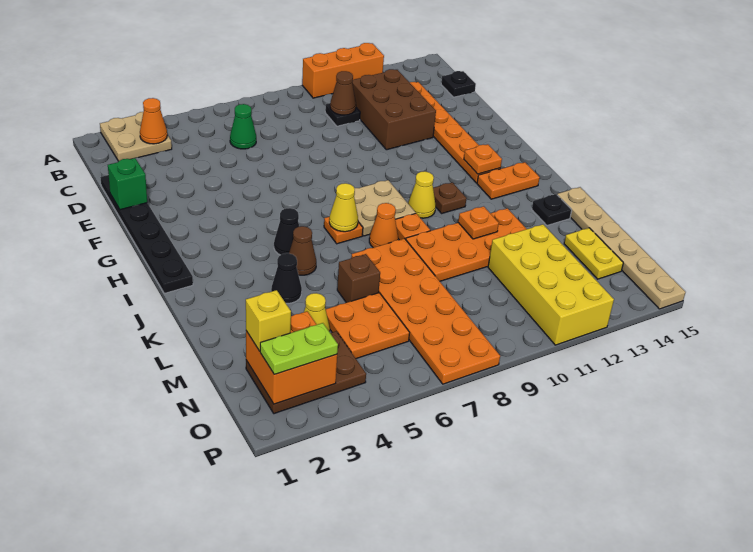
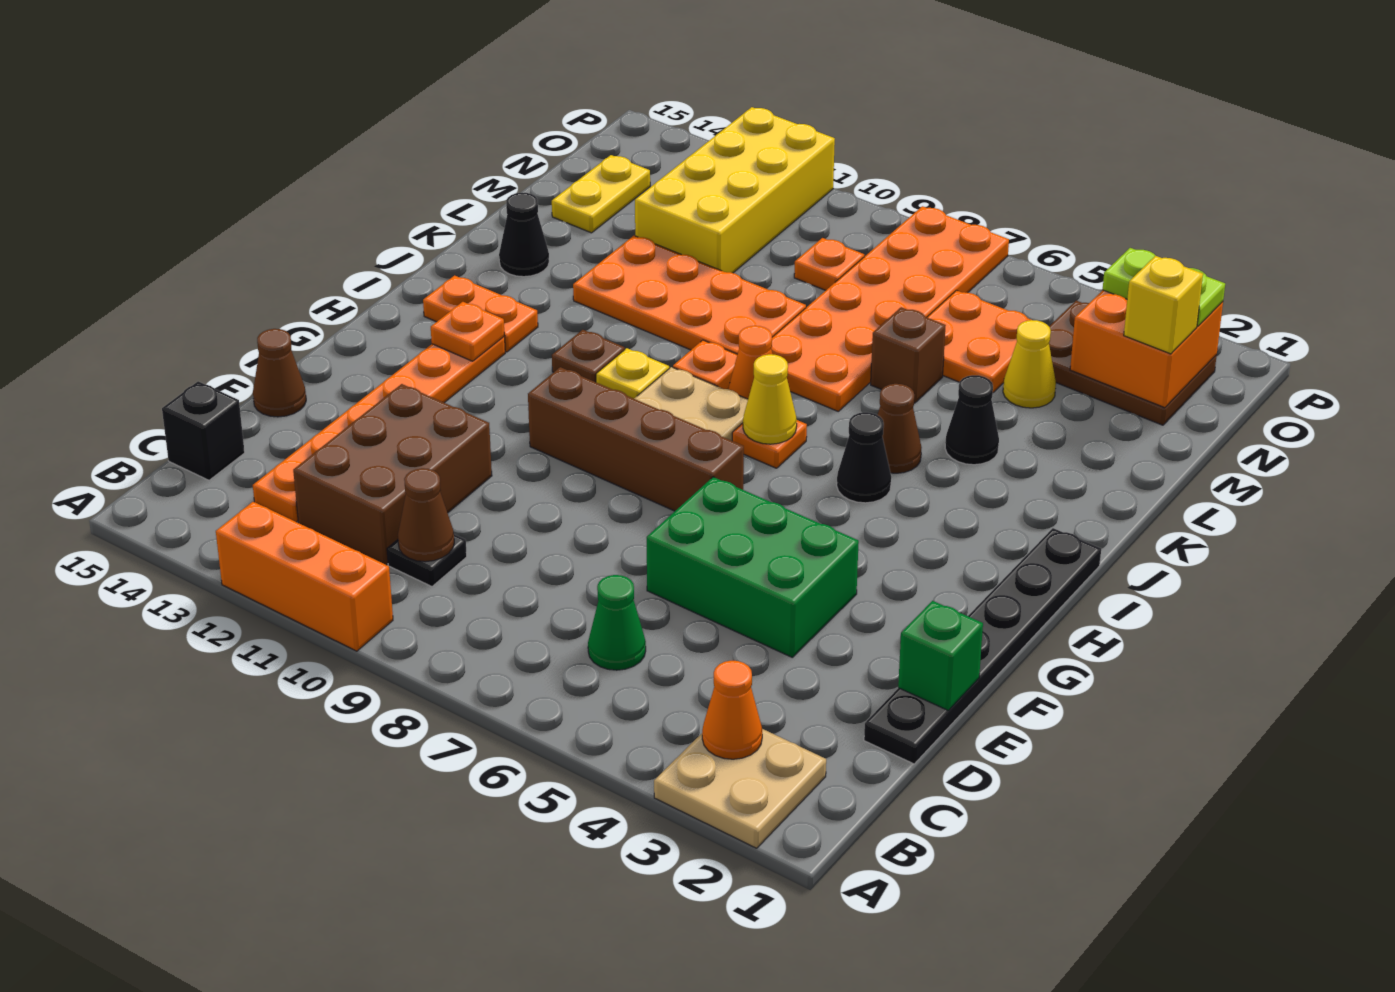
black plate C15 level 1 -> black brick C15 level 1
none -> green brick E4:F6 level 1
none -> brown cone E15 level 1
none -> brown brick G7:G10 level 1
yellow cone I10 level 1 -> yellow plate I10 level 1
orange plate K11 level 2 -> orange plate N9 level 1
black plate K14 level 1 -> black cone K14 level 1
tan plate K15:P15 level 1 -> none

